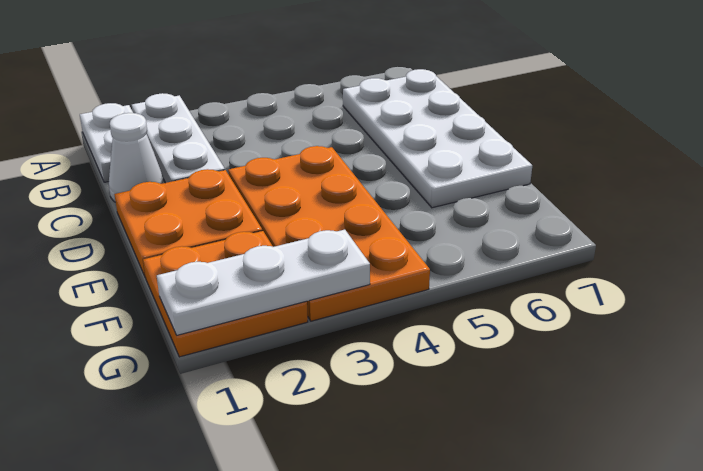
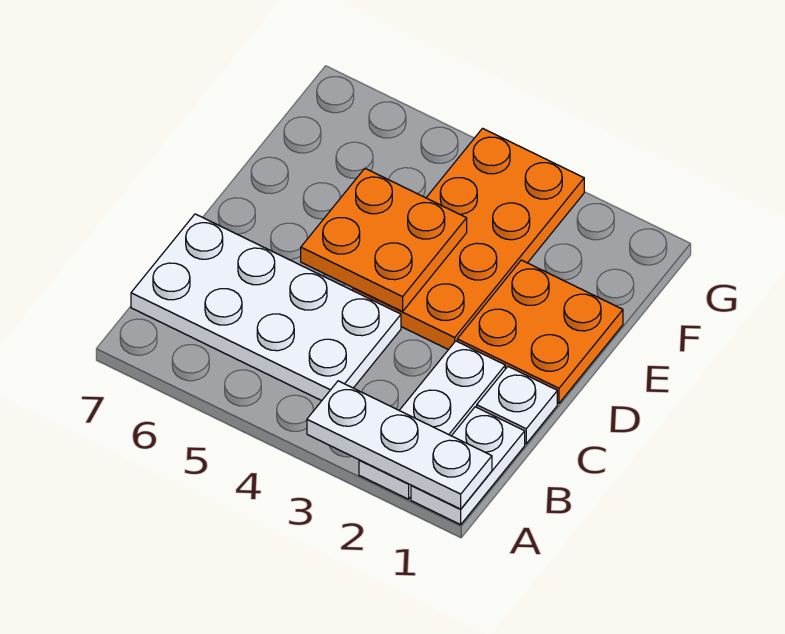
white plate B6:E7 level 1 -> white plate B4:C7 level 1
white cone C1 level 1 -> white plate C1 level 1
orange plate F1:G2 level 1 -> orange plate D4:E5 level 2
white plate G1:G3 level 2 -> white plate A1:A3 level 2

